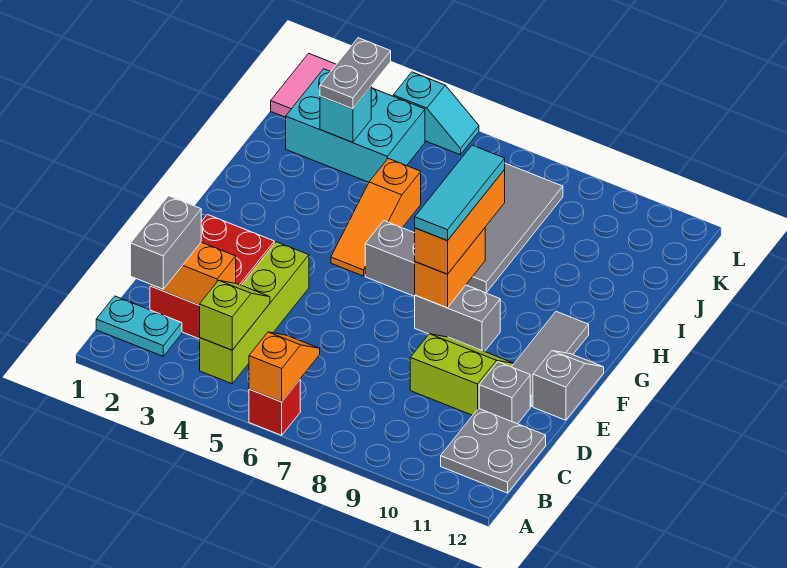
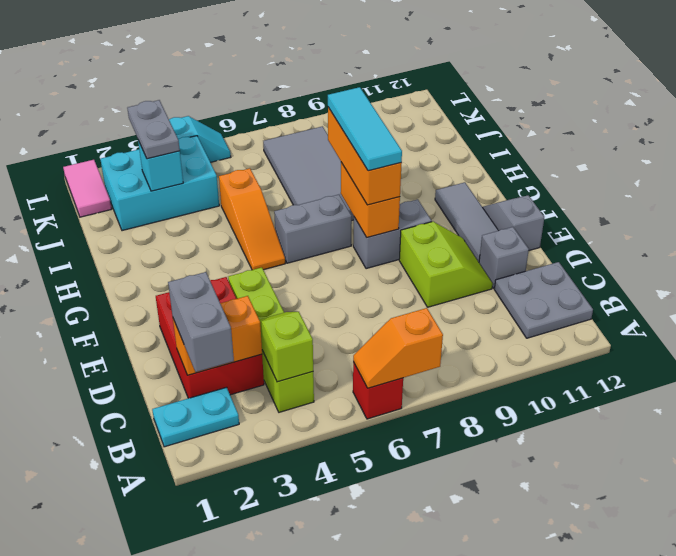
orange slope A6:B6 level 2 top A -> orange slope A6:A7 level 2 top 7
lime slope D9:E10 level 1 top D -> lime slope D9:E10 level 1 top 9

